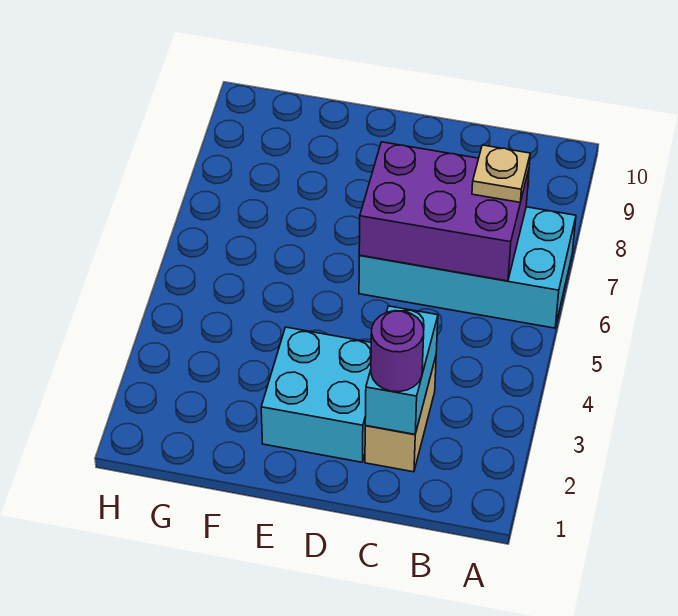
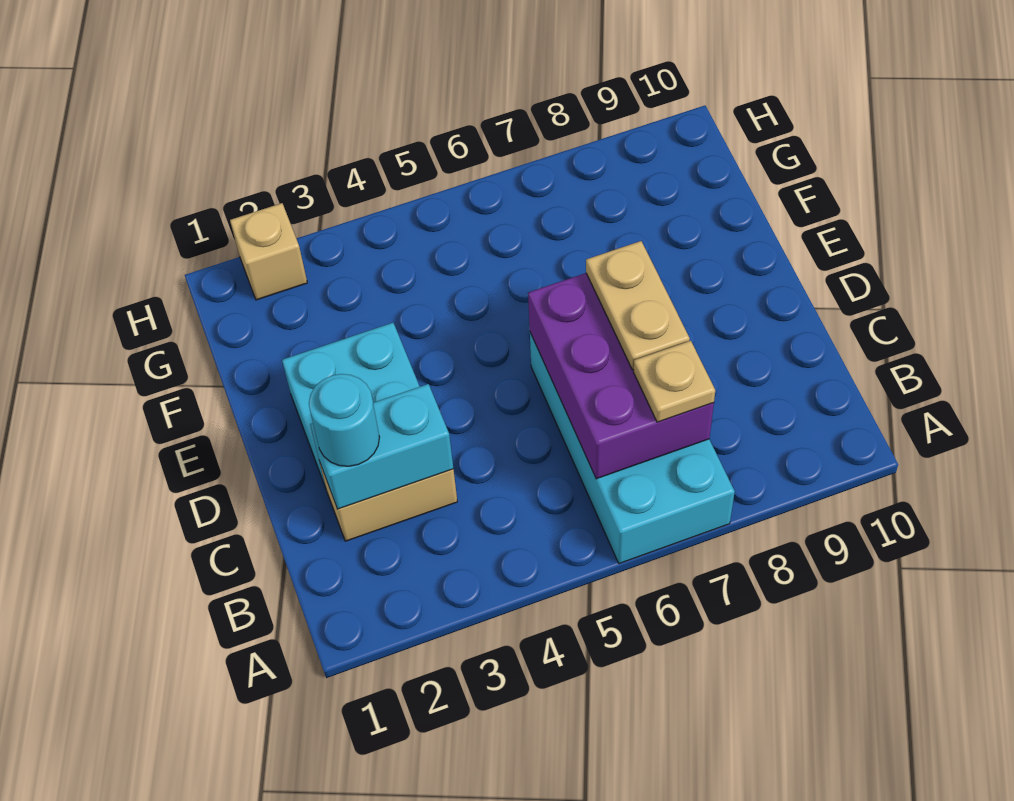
purple round brick C2 level 3 -> cyan round brick C2 level 3
none -> tan plate C7:D7 level 3
none -> tan brick H2 level 1

